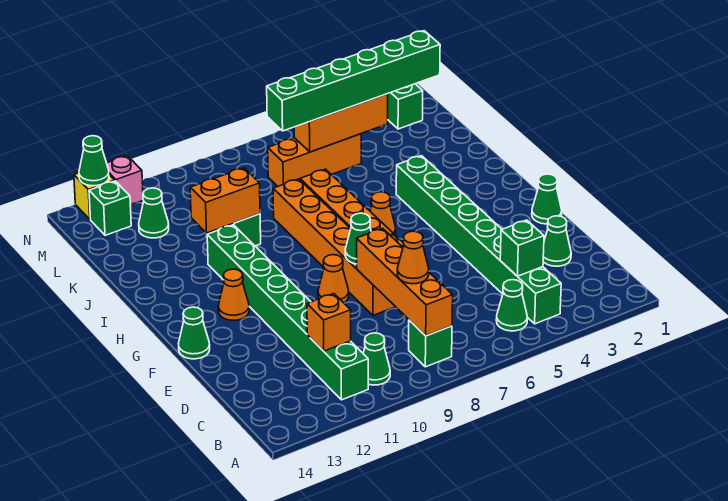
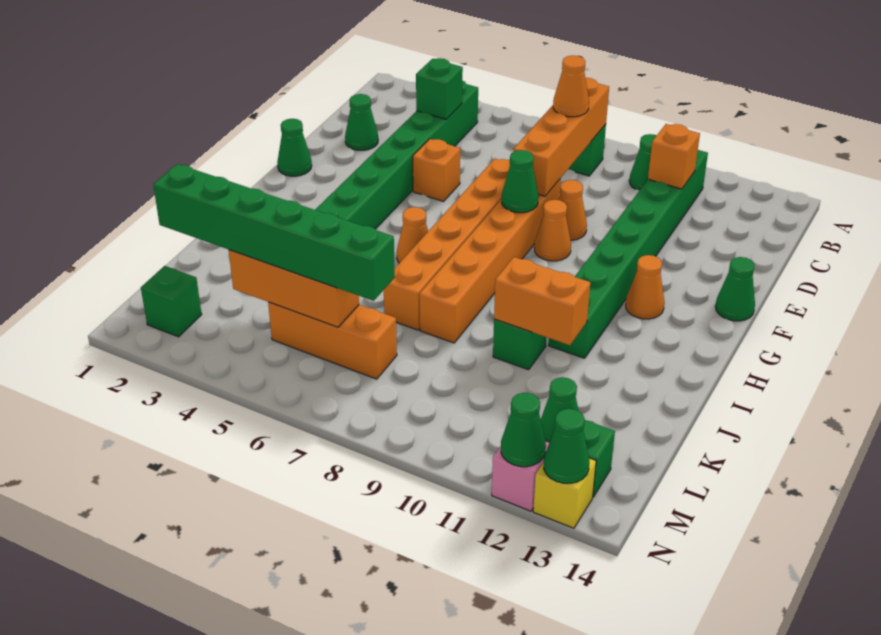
green cone B5 level 1 -> green cone N12 level 2
none -> orange brick E5 level 1
none -> orange cone E9 level 1

